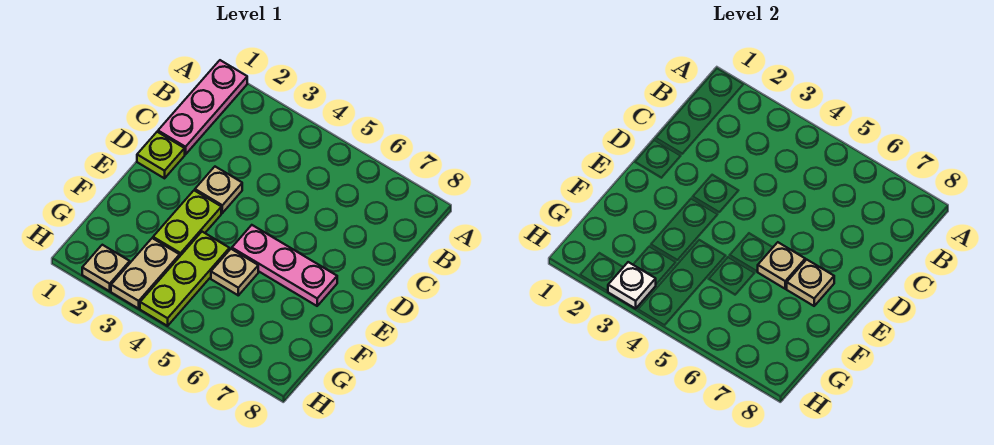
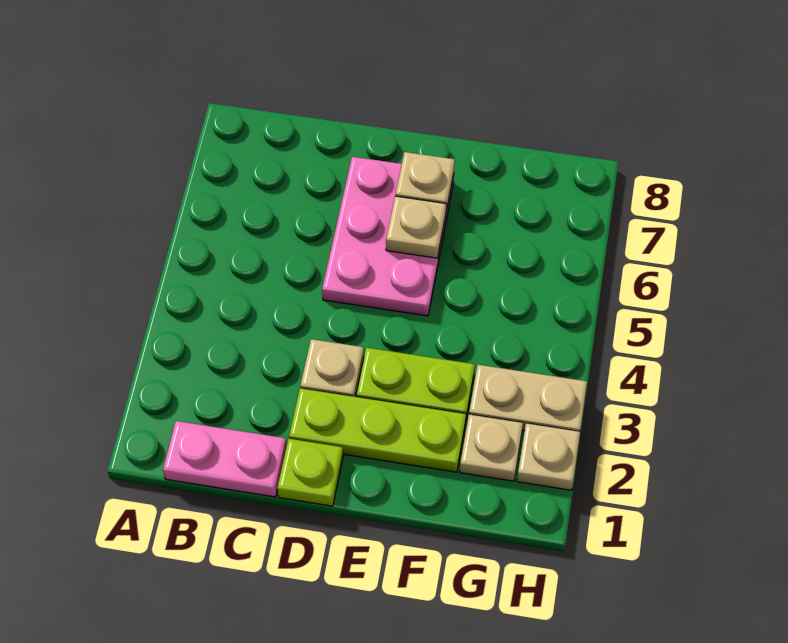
pink plate A1:C1 level 1 -> pink plate B1:C1 level 1
pink plate E5:E7 level 1 -> pink plate D5:E7 level 1
lime plate F4:H4 level 1 -> lime plate D2:F2 level 1
tan plate F5 level 1 -> tan plate G2 level 1
white plate H3 level 2 -> none

